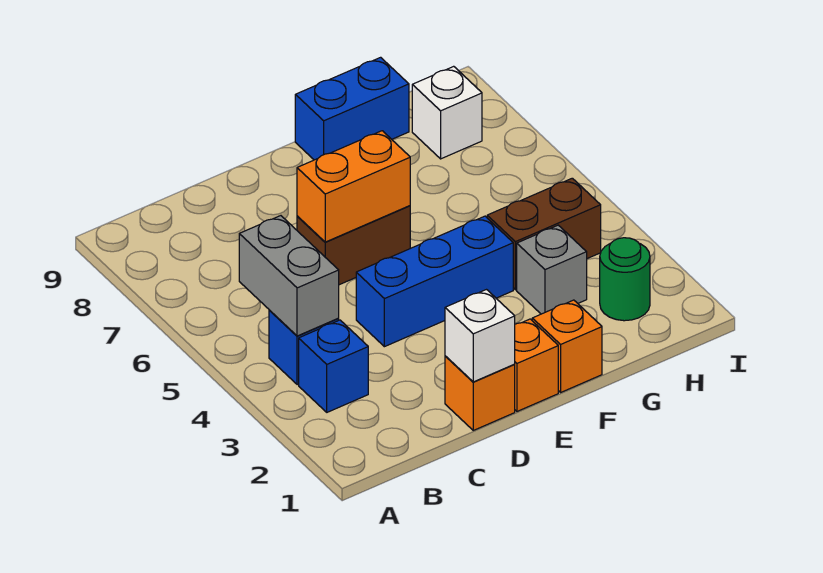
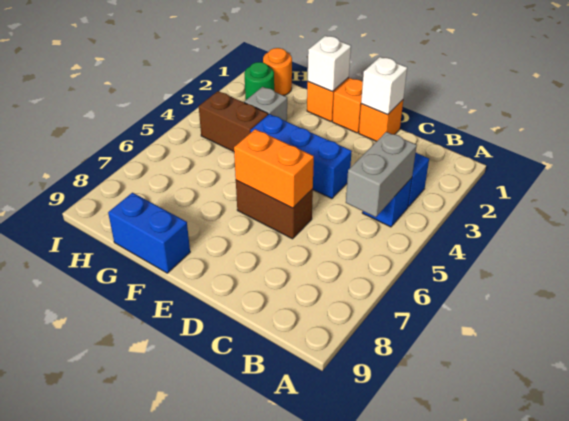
none -> orange round brick H1 level 1
white brick H8 level 1 -> white brick F1 level 2

